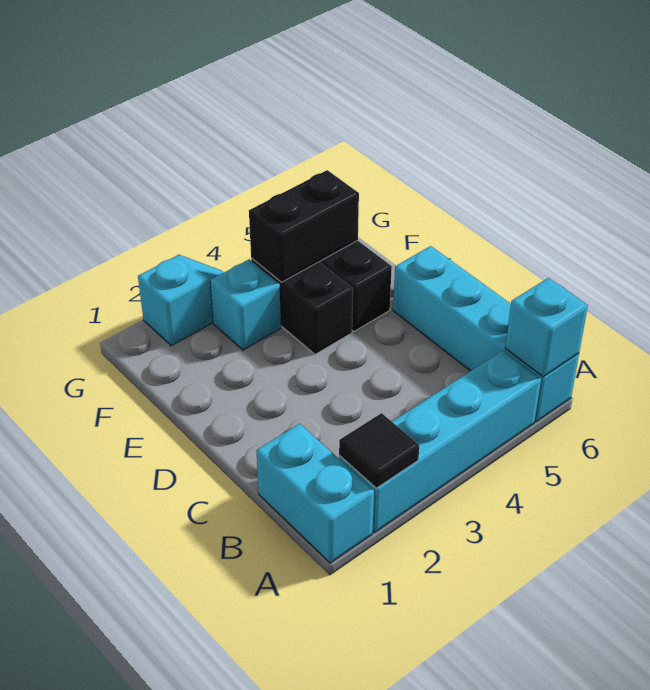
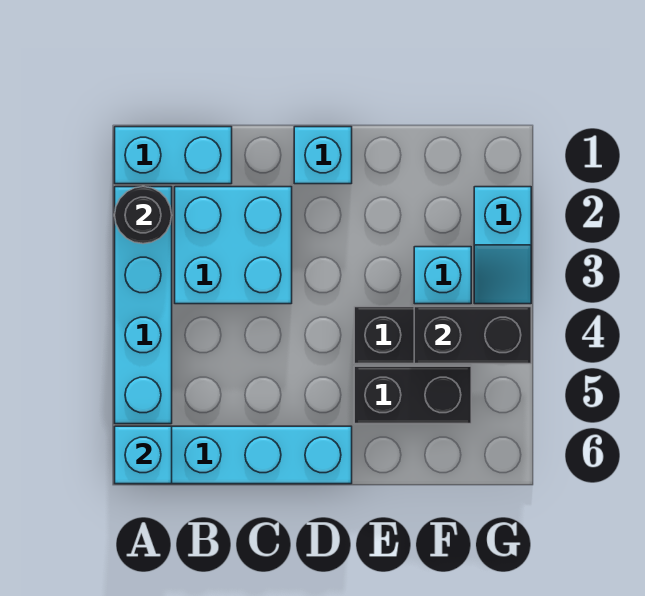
black tile A2 level 2 -> black round brick A2 level 2
none -> cyan brick B2:C3 level 1
none -> cyan brick D1 level 1
black brick F4:F5 level 2 -> black brick F4:G4 level 2

